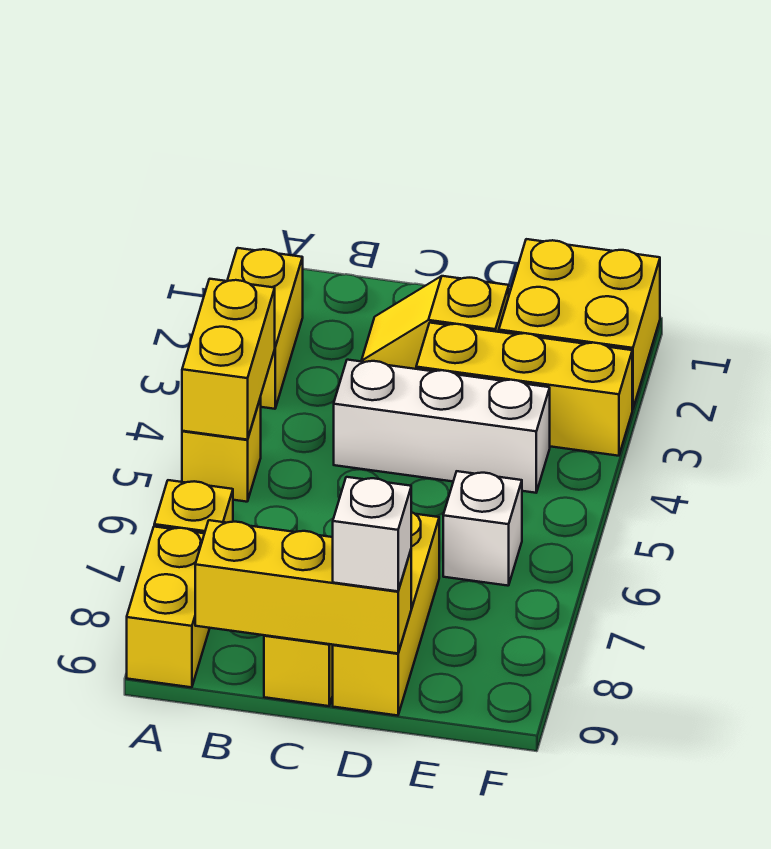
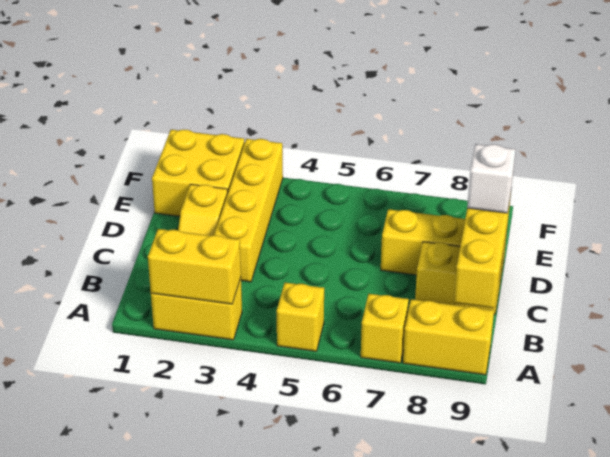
yellow brick A4:A5 level 2 -> yellow brick A2:A3 level 2
white brick C4:E4 level 1 -> none
yellow brick D3:F3 level 1 -> yellow brick C3:F3 level 1
white brick E6 level 1 -> none

